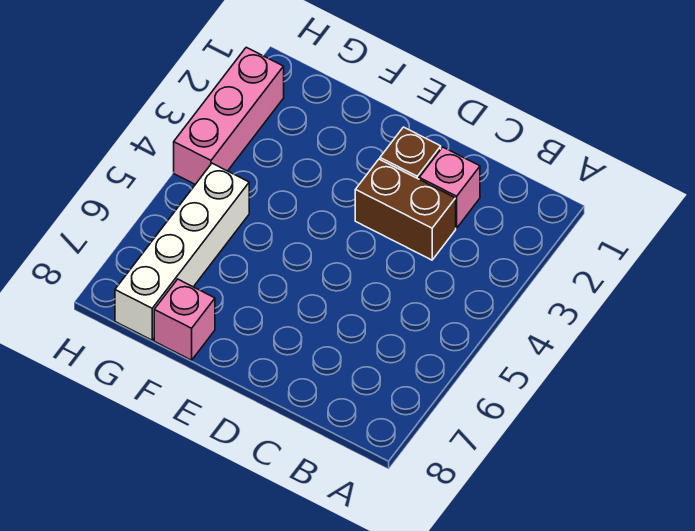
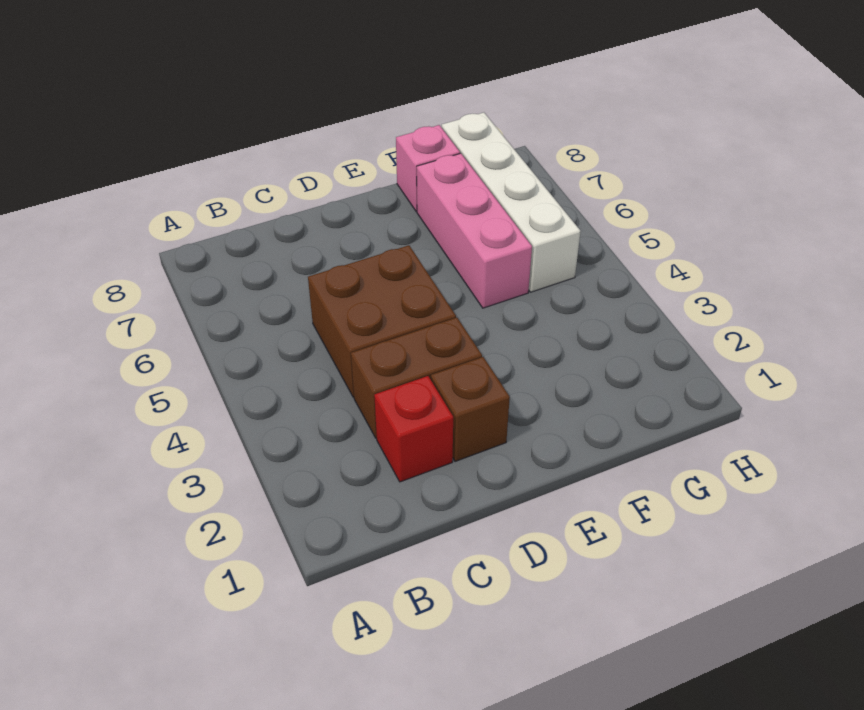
pink brick C2 level 1 -> red brick C2 level 1
none -> brown brick C4:D5 level 1
pink brick H2:H4 level 1 -> pink brick F5:F7 level 1

